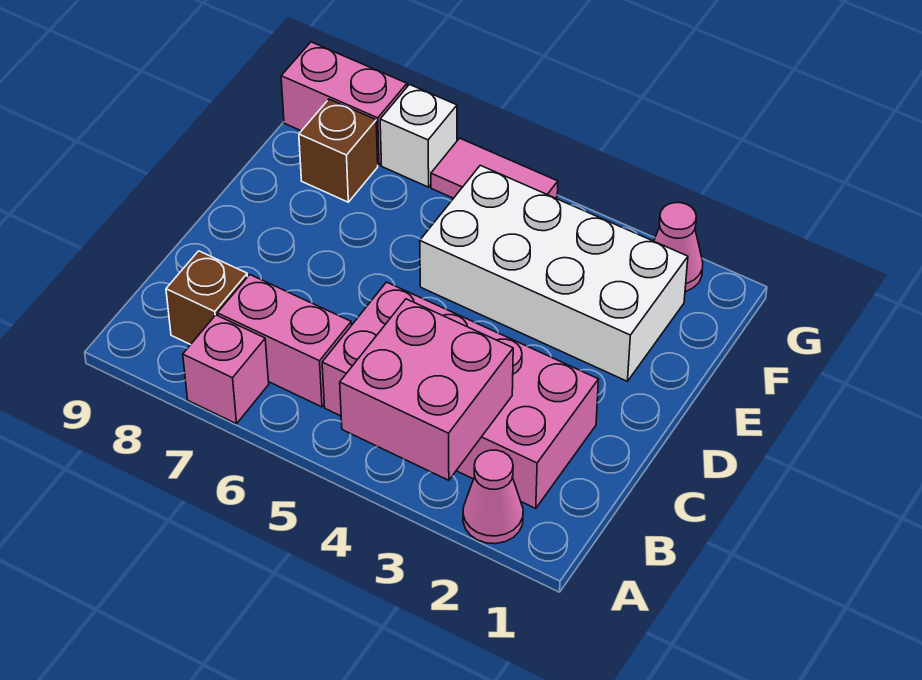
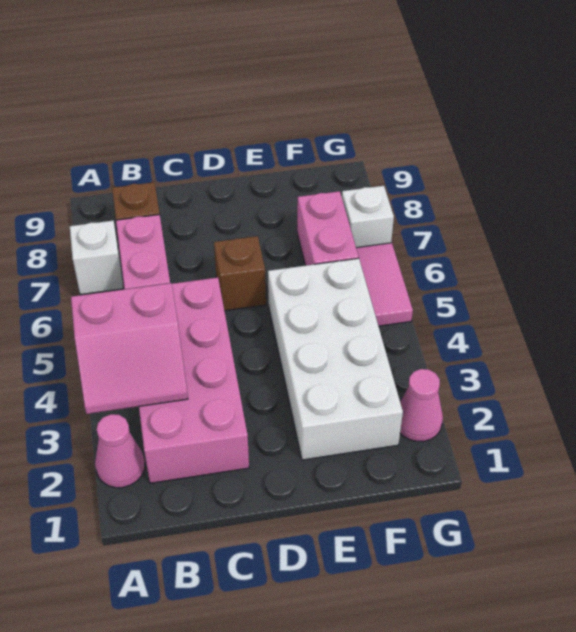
pink brick A3:B4 level 2 -> pink slope A3:B4 level 2 top 4
pink brick A7 level 1 -> white brick A7 level 1
brown brick F8 level 1 -> brown brick D6 level 1
pink brick G8:G9 level 1 -> pink brick F6:F7 level 1

